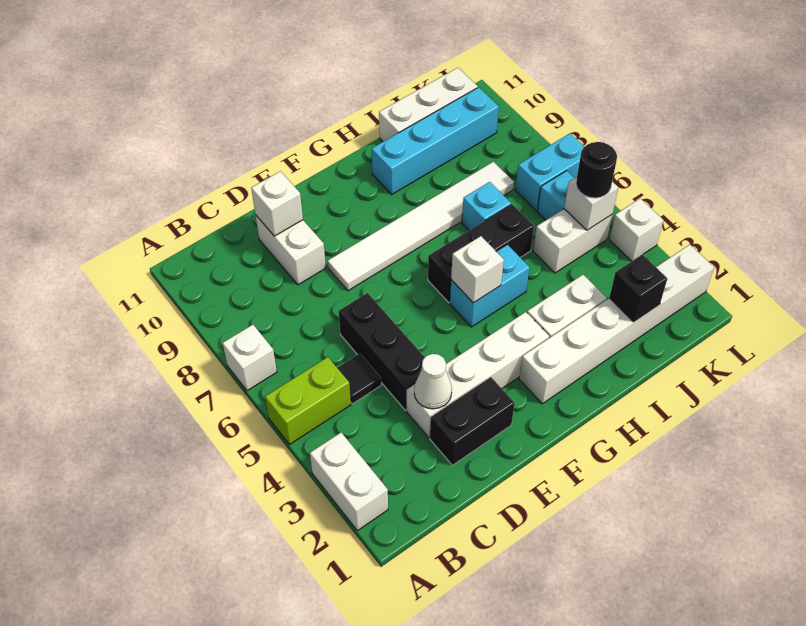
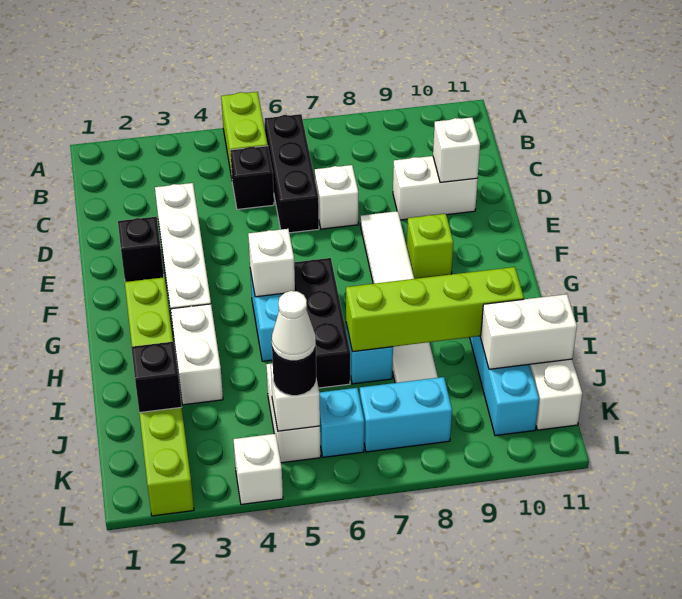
white brick A2:A3 level 1 -> white brick J10:J11 level 2
white brick A7 level 1 -> white brick D7 level 1
black tile C5 level 1 -> black brick C5 level 1
black brick D2:E2 level 1 -> black brick E2 level 1
white cone D3 level 2 -> white cone K5 level 4
black brick D4:D6 level 1 -> black brick B6:D6 level 1
none -> lime brick F9 level 1
white brick G2:L2 level 1 -> lime brick G2:L2 level 1
none -> lime brick I7:I10 level 2
cyan brick K7:L7 level 1 -> cyan brick K7:K8 level 1

